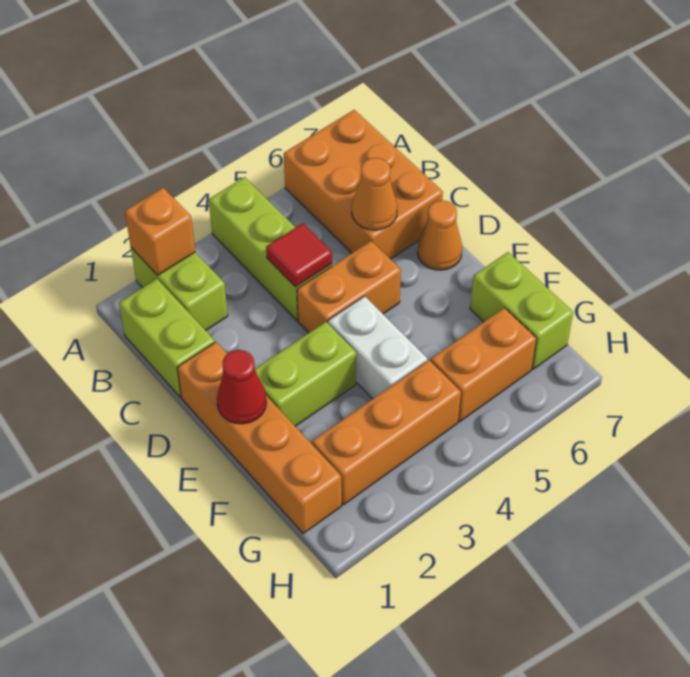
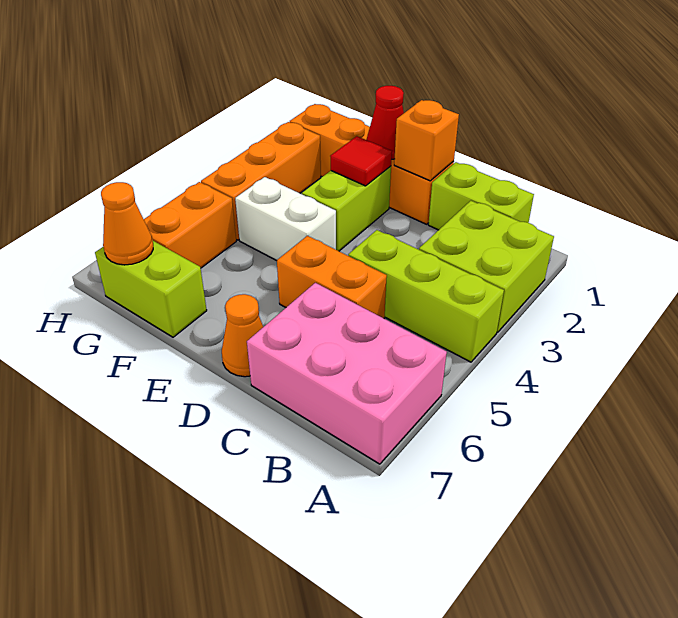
lime brick A2:B2 level 1 -> lime brick A2:B3 level 1
orange brick A2 level 2 -> orange brick D1 level 2
orange brick A6:C7 level 1 -> pink brick A6:C7 level 1
red tile C4 level 2 -> red tile E2 level 2
orange cone C6 level 2 -> orange cone G7 level 2
orange brick D4:D5 level 1 -> orange brick C5:D5 level 1

